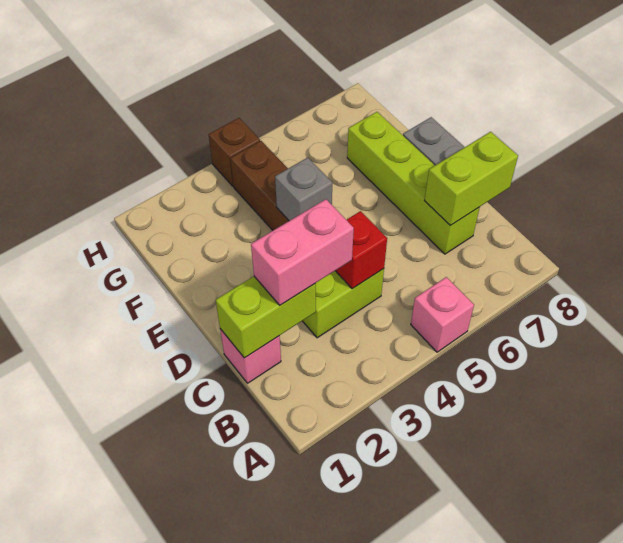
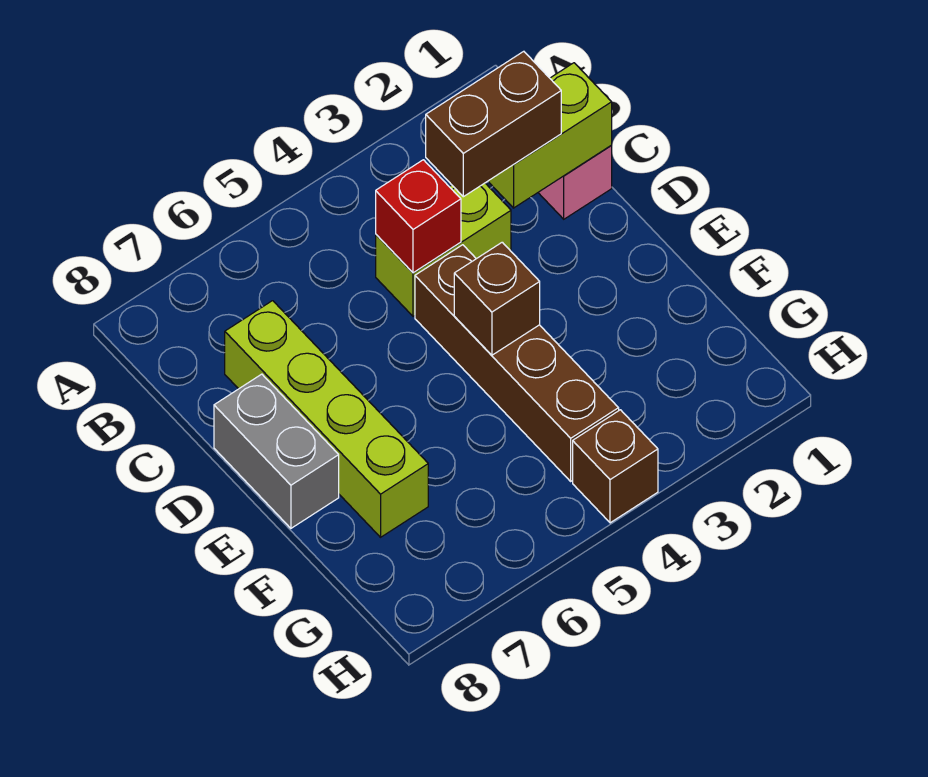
pink brick A5 level 1 -> none
pink brick C2:C3 level 3 -> brown brick C2:C3 level 3
lime brick C7:C8 level 2 -> none
grey brick E4 level 2 -> brown brick E4 level 2

